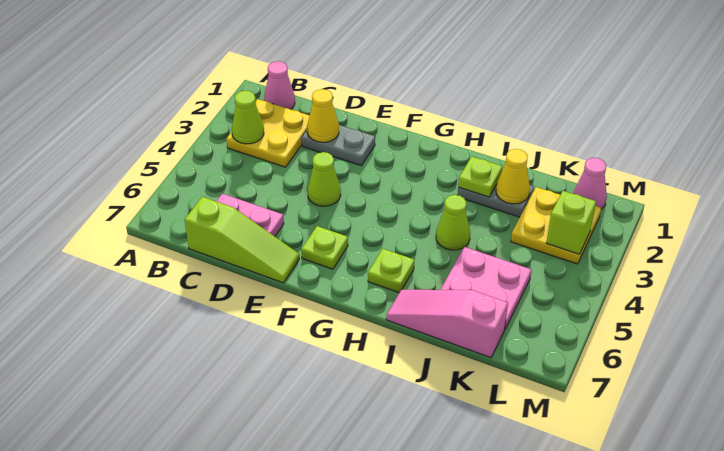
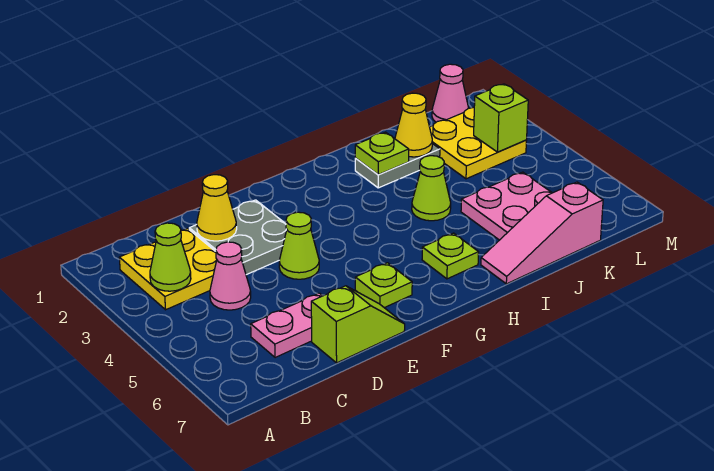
pink cone B1 level 1 -> pink cone C4 level 1
lime slope C7:E7 level 1 top C -> lime slope D7:E7 level 1 top D
grey plate D2:E2 level 1 -> grey plate D2:E3 level 1

